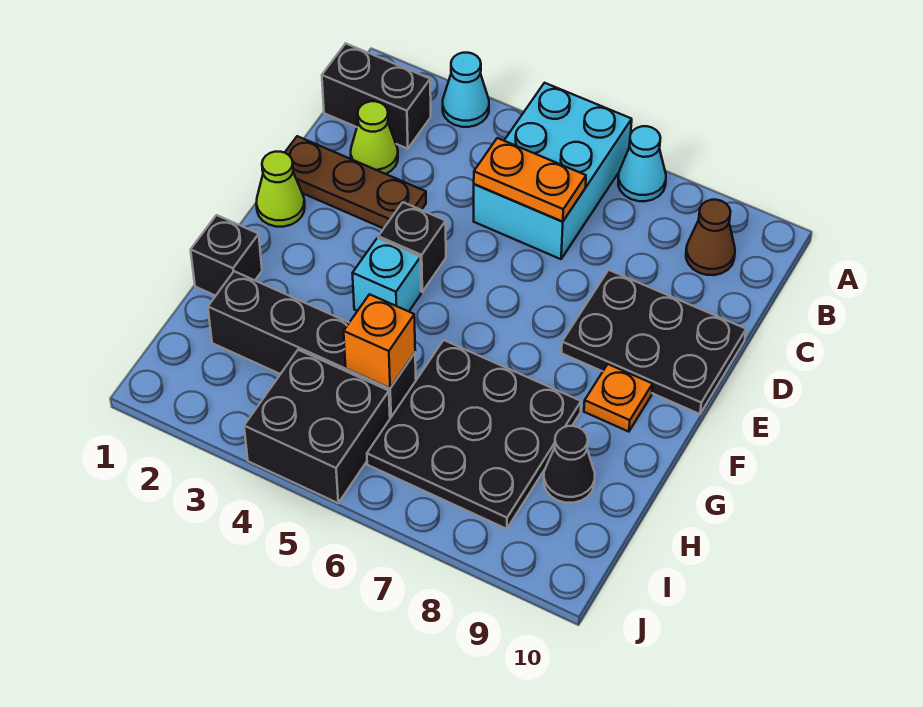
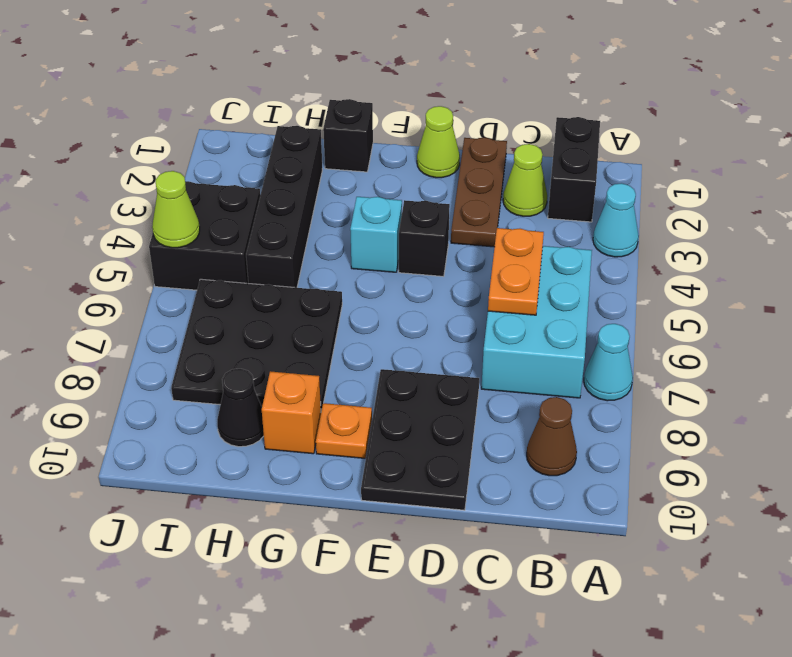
cyan brick A5:C6 level 1 -> cyan brick B5:C7 level 1
orange brick H5 level 2 -> orange brick G9 level 1
none -> lime cone J5 level 2

